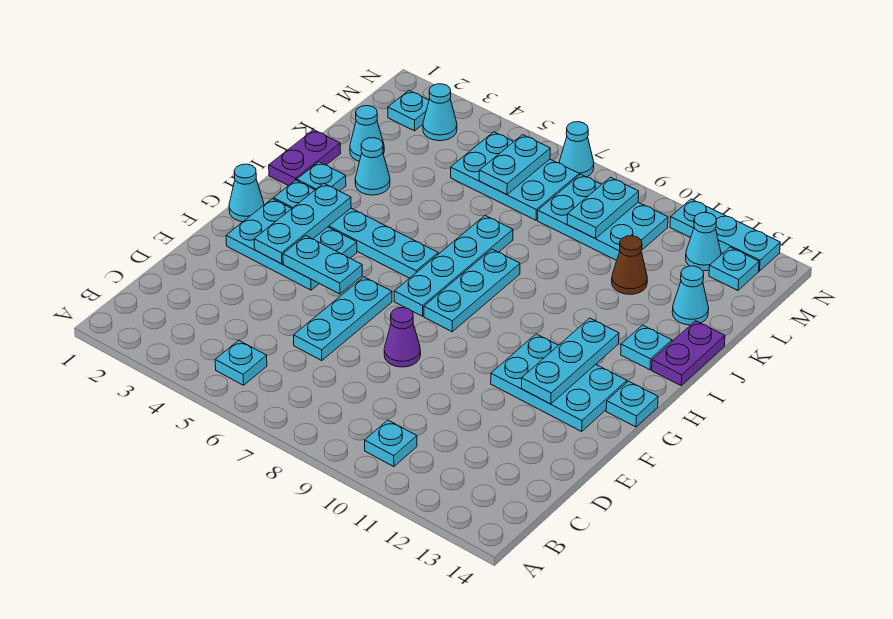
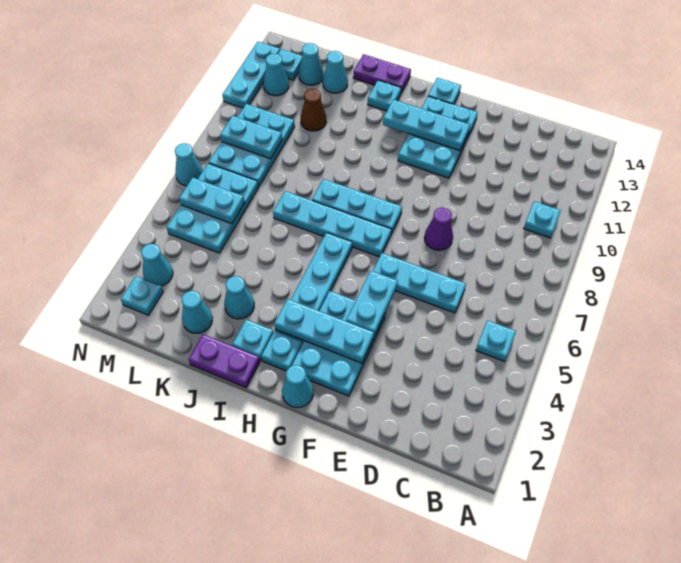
none -> cyan cone L13 level 1

